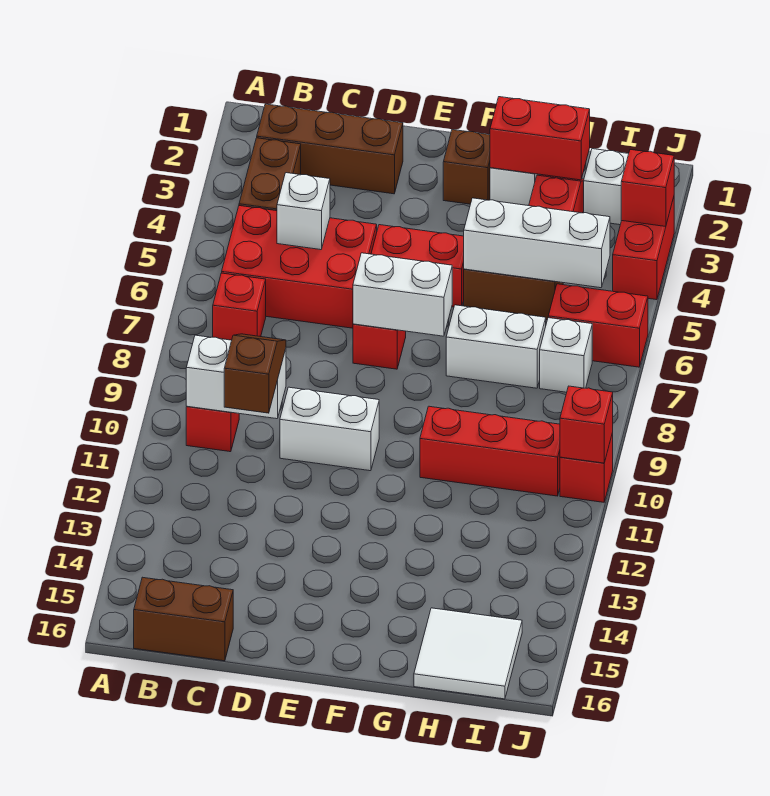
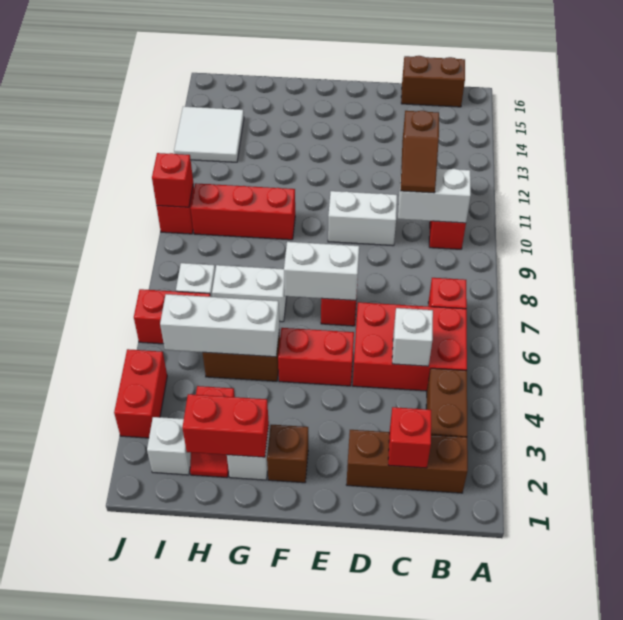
white tile H15:I16 level 1 -> white tile I13:J14 level 1
red brick J3 level 2 -> red brick C2 level 2

